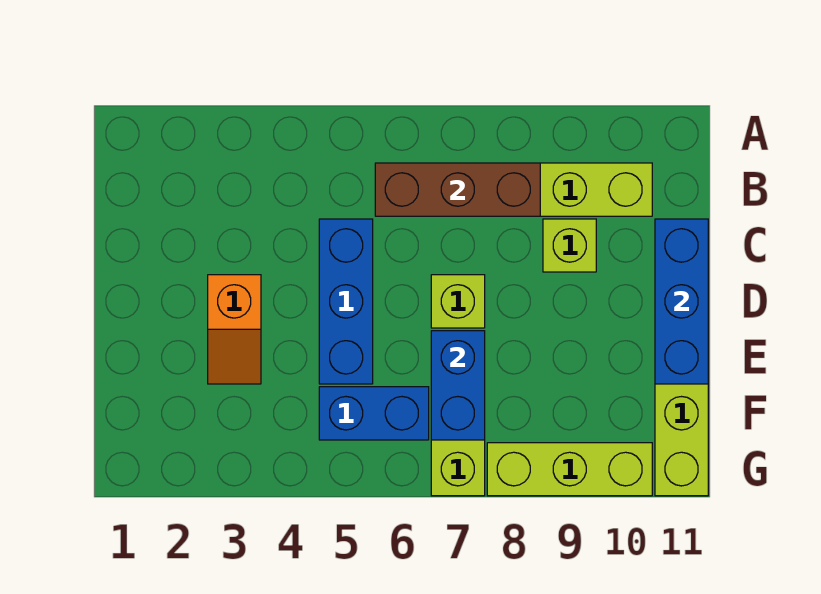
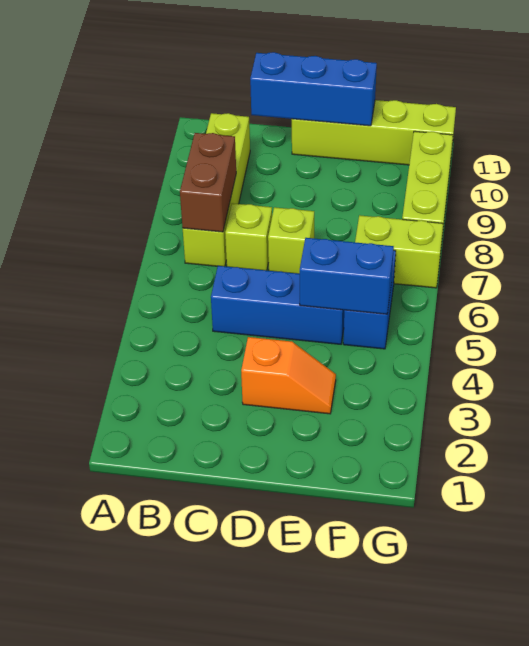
brown brick B6:B8 level 2 -> brown brick B7:B8 level 2
lime brick C9 level 1 -> lime brick C7 level 1
blue brick E7:F7 level 2 -> blue brick E5:F5 level 2

